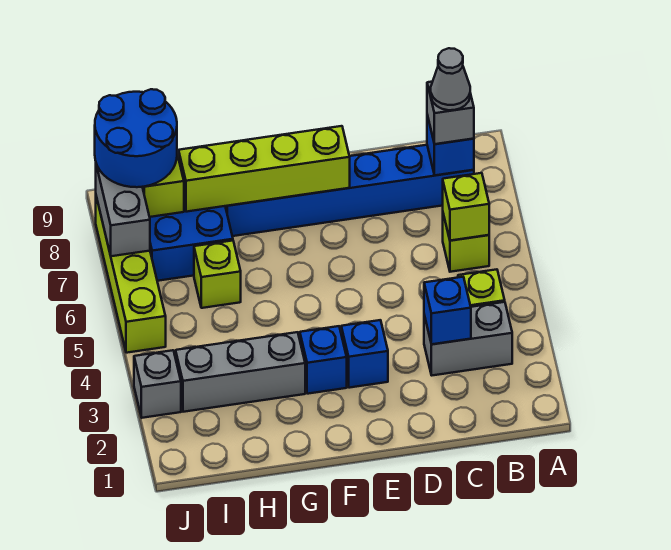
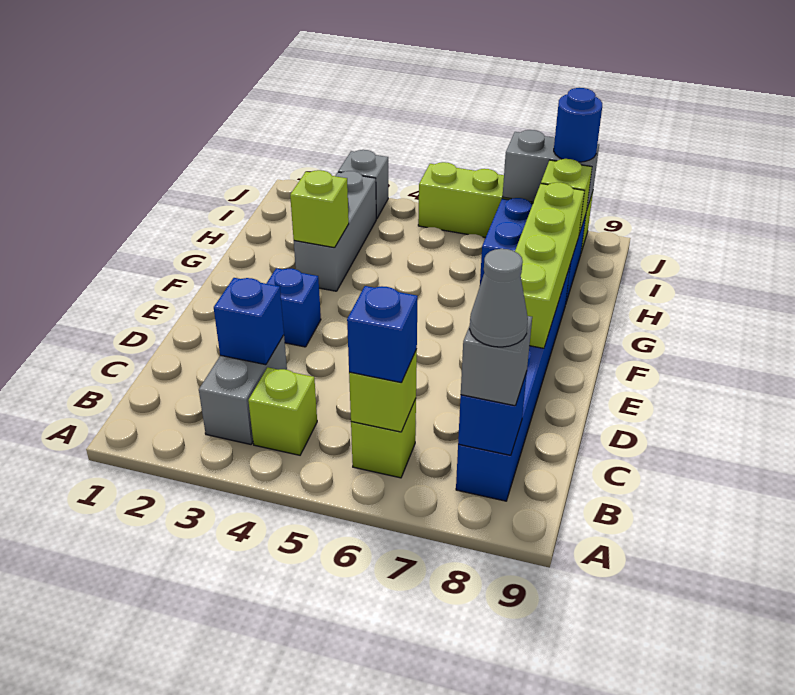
blue brick F3 level 1 -> blue brick B6 level 3
lime brick H6 level 1 -> lime brick G3 level 2
blue round brick I8:J9 level 3 -> blue round brick J8 level 3

